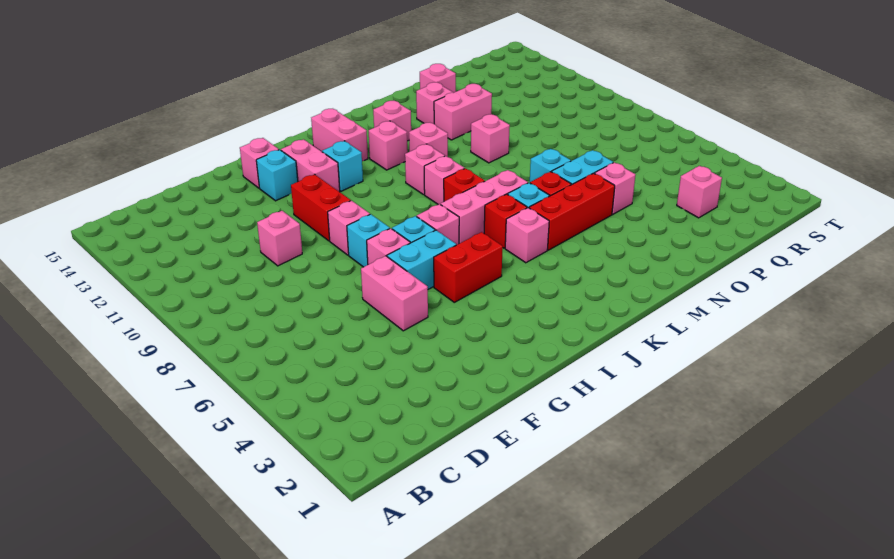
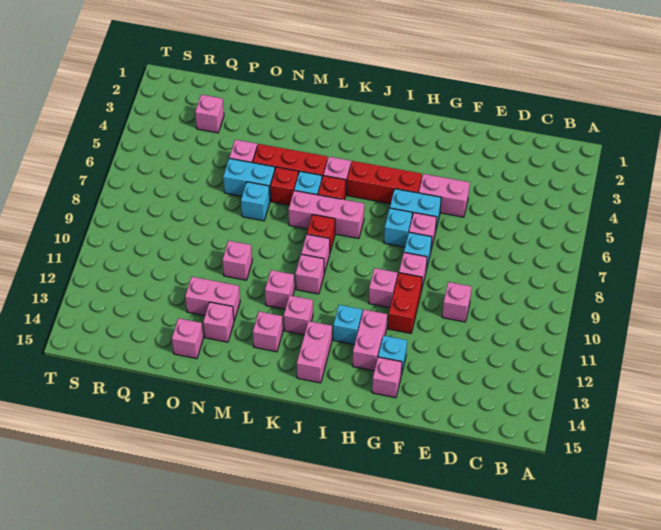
pink brick F5:F6 level 1 -> pink brick F5:G5 level 1
red brick H5:I5 level 1 -> red brick H5:J5 level 1
pink brick I7 level 1 -> pink brick H10 level 1

